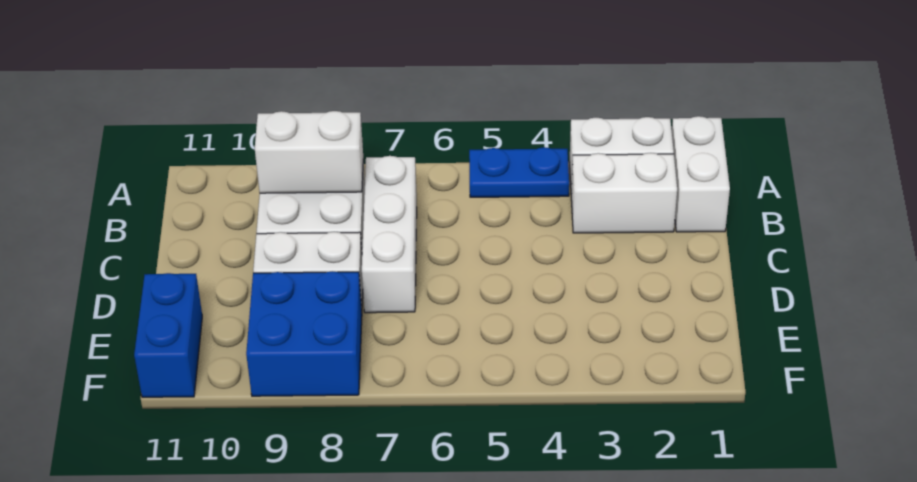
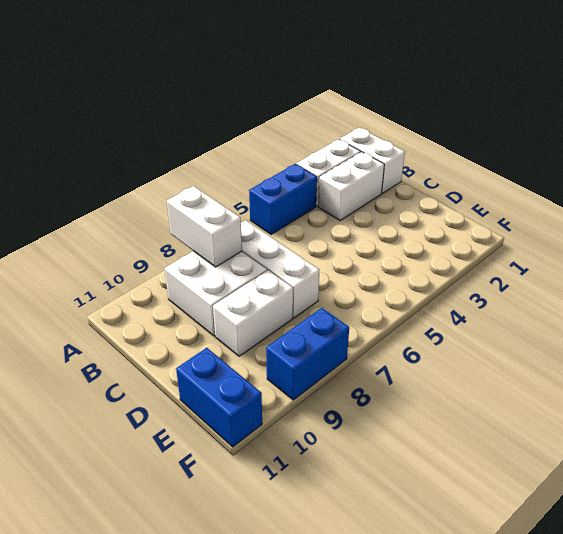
blue plate A4:A5 level 1 -> blue brick A4:A5 level 1
white brick B8:B9 level 2 -> white brick A8:B8 level 2
blue brick E8:F9 level 1 -> blue brick F8:F9 level 1

